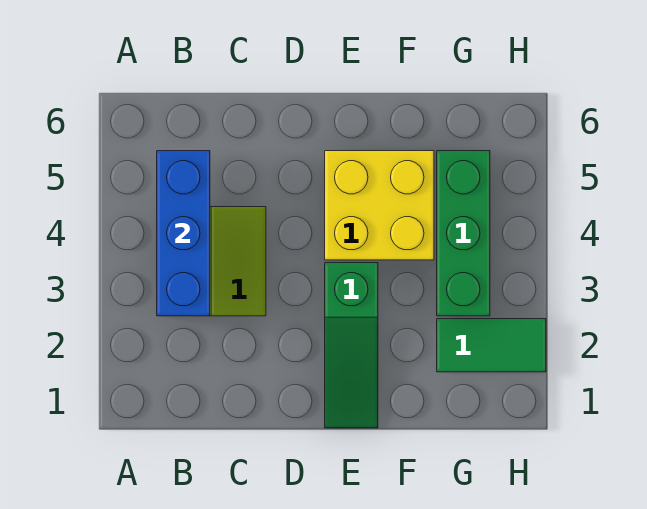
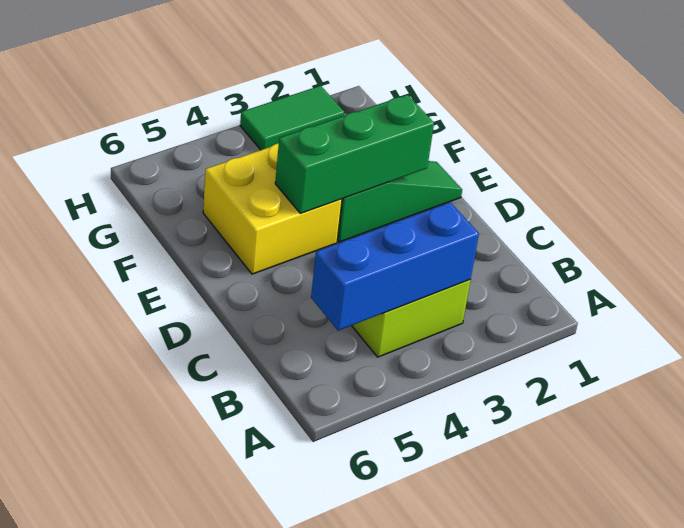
green tile G2:H2 level 1 -> green tile H2:H3 level 1
green brick G3:G5 level 1 -> green brick E2:E4 level 2

